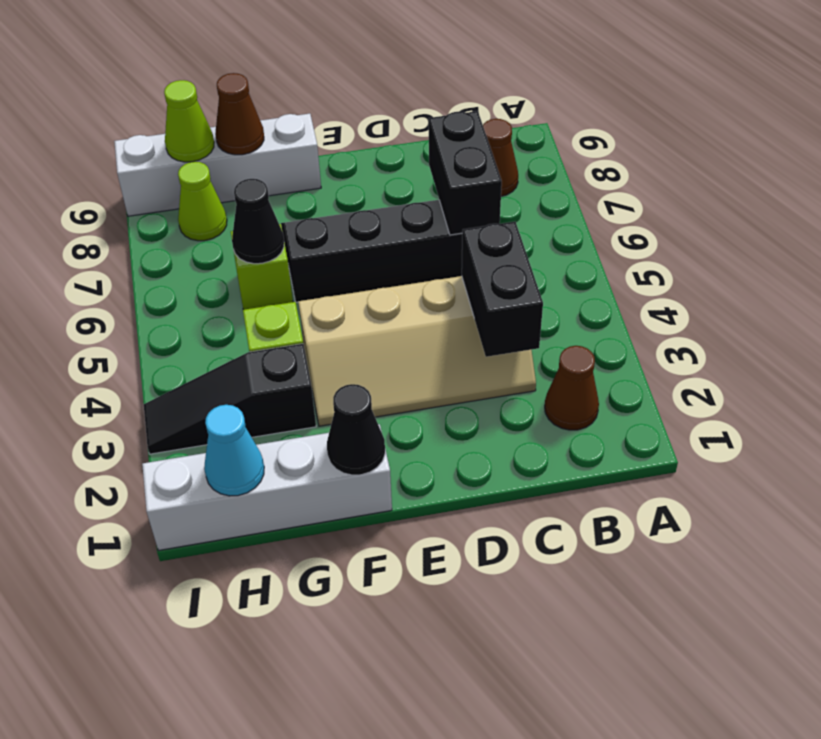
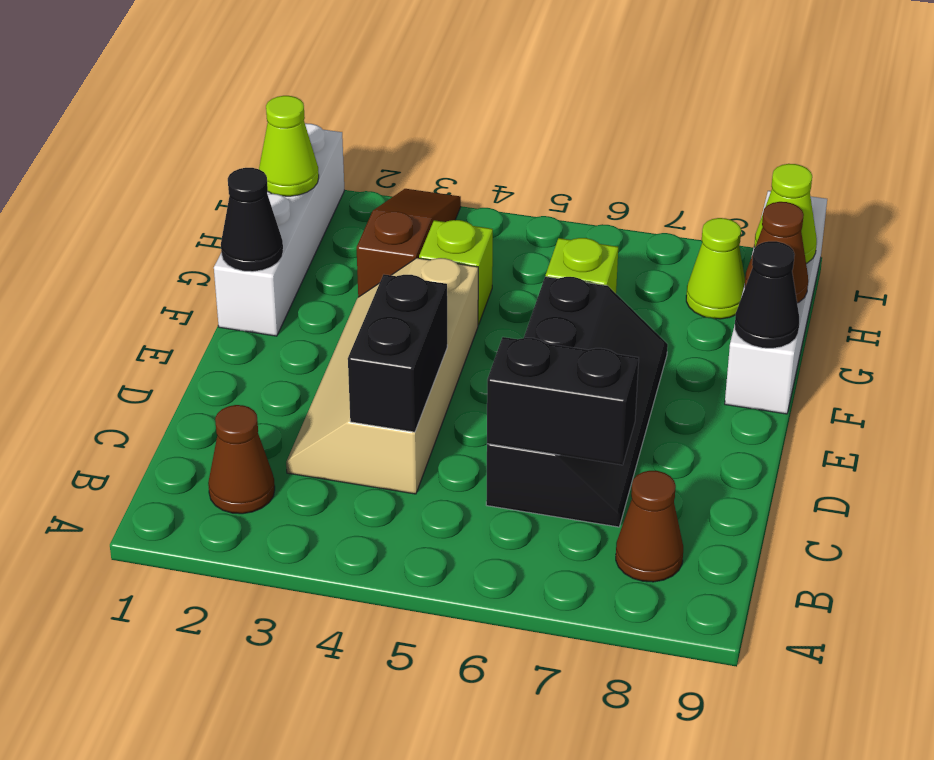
black brick C3:C4 level 2 -> black brick C4:D4 level 2
black slope G3:I3 level 1 top G -> brown slope G3:I3 level 1 top G
black cone G6 level 2 -> black cone F9 level 2
cyan cone H1 level 2 -> lime cone H1 level 2

